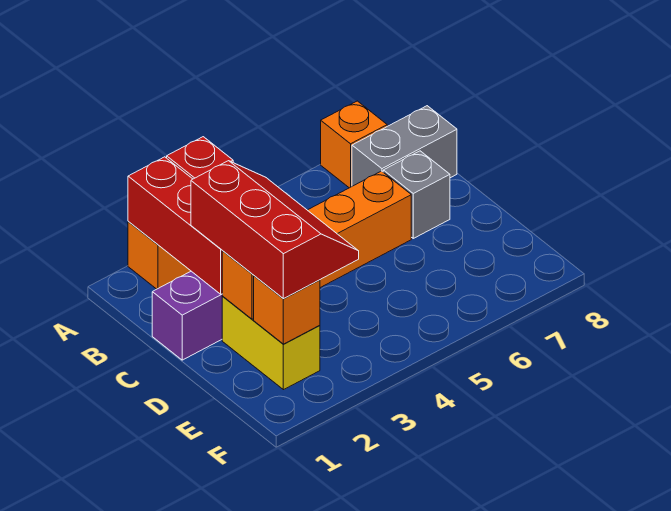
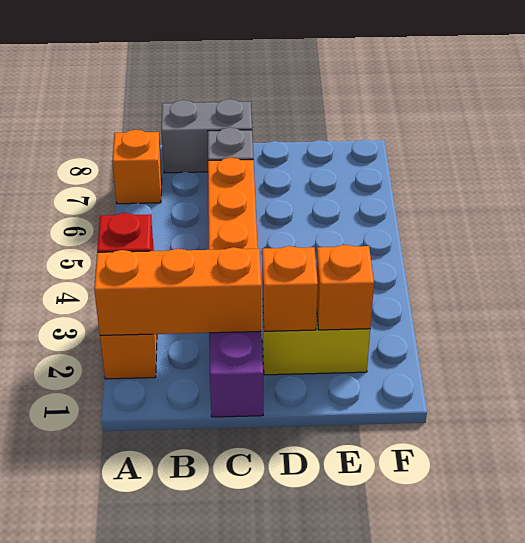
red brick A2:C2 level 2 -> orange brick A2:C2 level 2
grey brick B7:B8 level 1 -> grey brick B8:C8 level 1
red slope C2:E3 level 3 top 2 -> none

